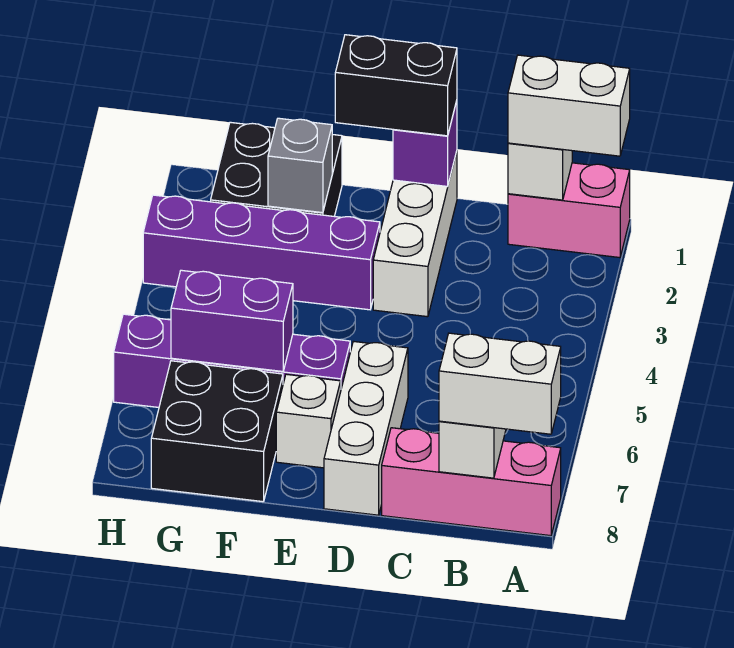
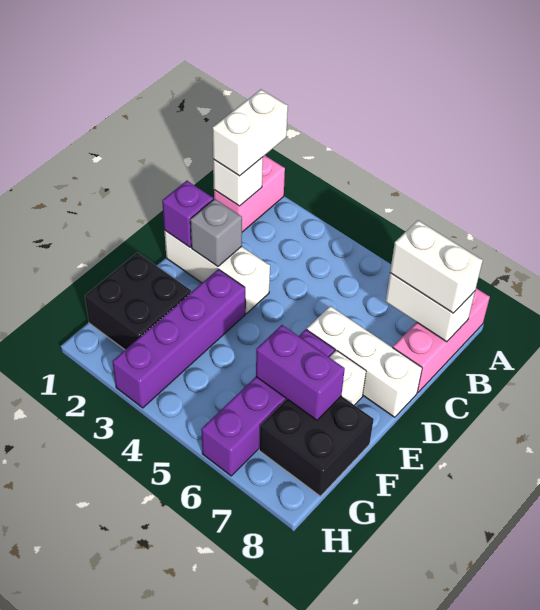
white brick A8:B8 level 3 -> white brick B7:B8 level 3
black brick D1:E1 level 3 -> none
grey brick F2 level 2 -> grey brick D2 level 2
purple brick F6:G6 level 2 -> purple brick F6:F7 level 2

